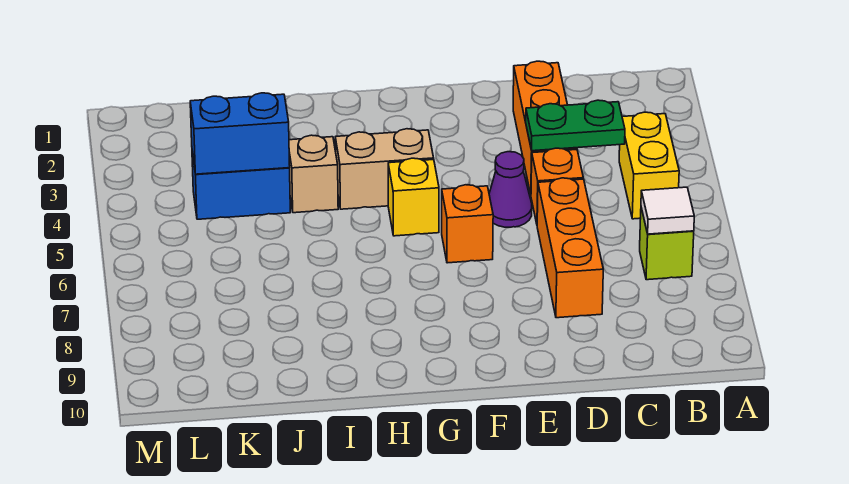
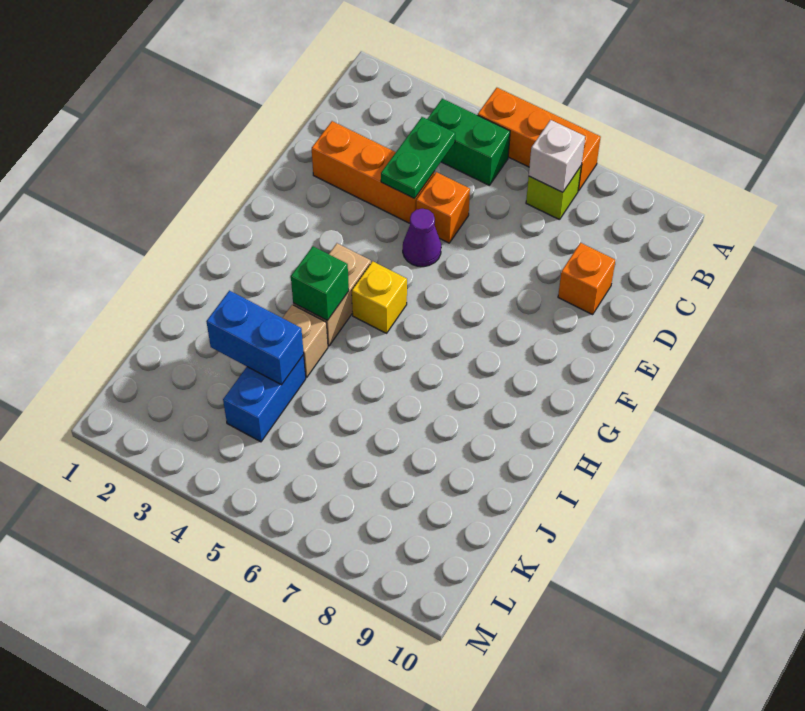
yellow brick B4:B5 level 1 -> green brick B4:B5 level 1
white tile B7 level 2 -> white brick B7 level 2
orange brick D6:D8 level 1 -> orange brick A5:A7 level 1
orange brick F6 level 1 -> orange brick D9 level 1
none -> green brick H4 level 2
blue brick J4:K4 level 2 -> blue brick J3:J4 level 2

